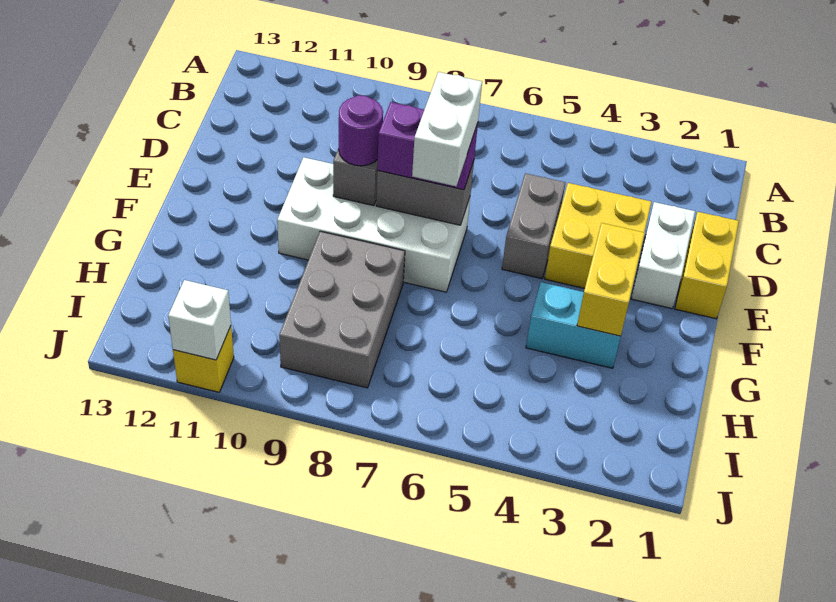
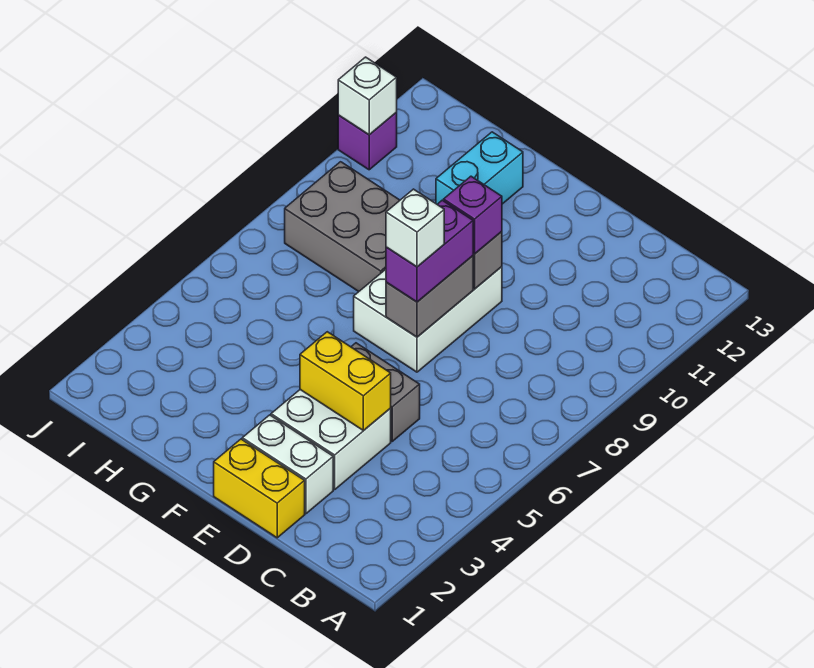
yellow brick D3:E4 level 1 -> white brick D3:E4 level 1
white brick E7:F10 level 1 -> white brick E7:F9 level 1
white brick E7:F7 level 4 -> white brick E7 level 4
purple round brick E9 level 3 -> purple brick E9 level 3
yellow brick F3:G3 level 2 -> yellow brick D4:E4 level 2
cyan brick G3:G4 level 1 -> cyan brick G11:G12 level 1
yellow brick J11 level 1 -> purple brick J11 level 1

